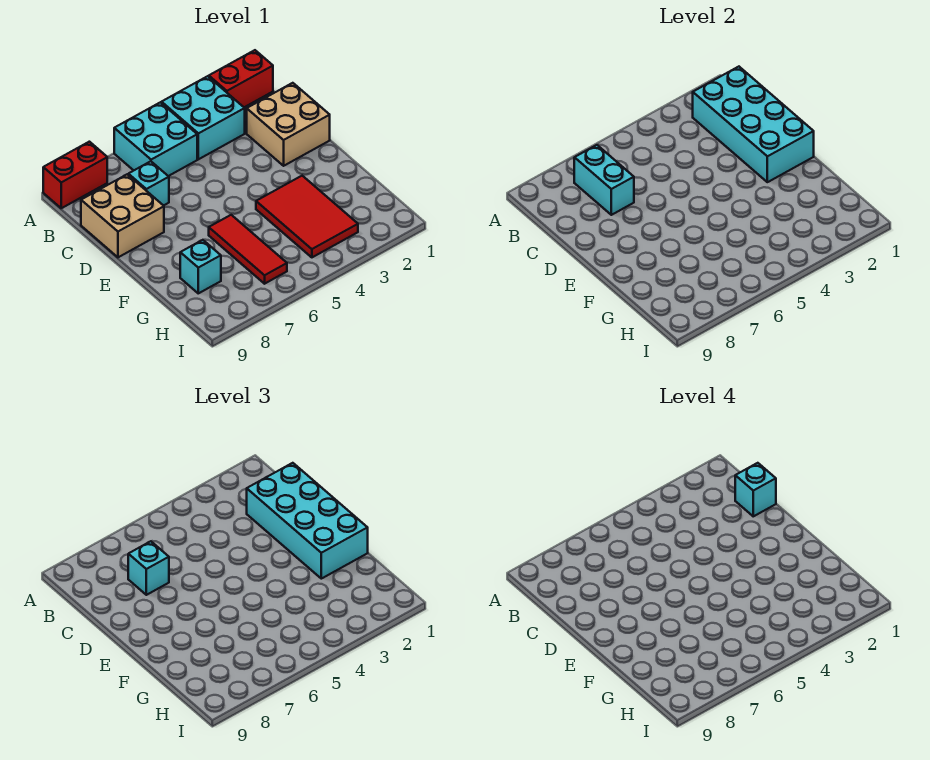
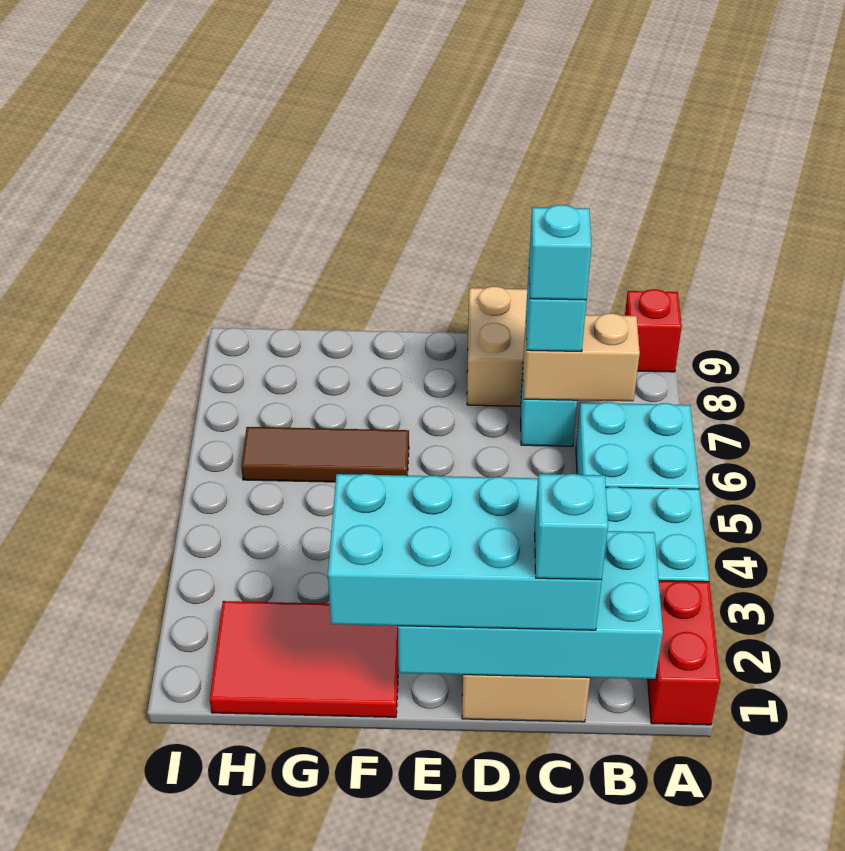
red brick A8:A9 level 1 -> red brick A9 level 1
cyan brick B7:C7 level 2 -> tan brick B7:C7 level 2
red tile F3:H4 level 1 -> red tile F1:H2 level 1
red tile F6:H6 level 1 -> brown tile F6:H6 level 1
cyan brick G8 level 1 -> cyan brick C7 level 4

